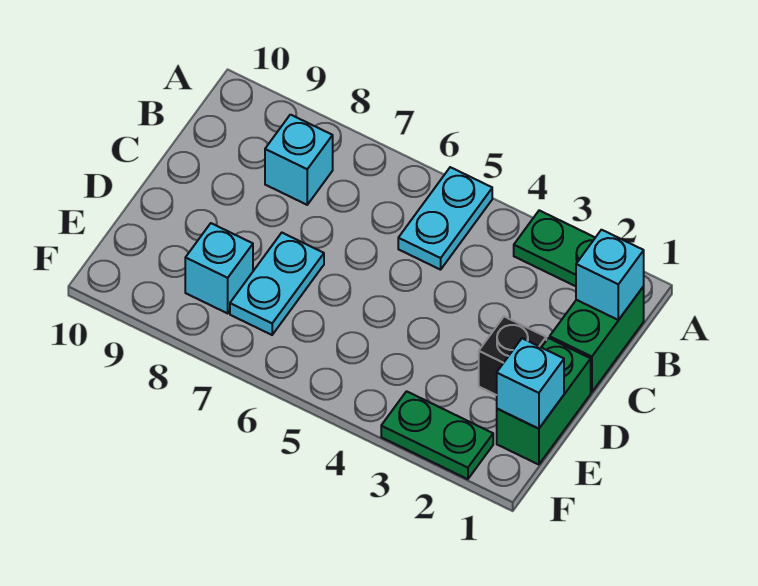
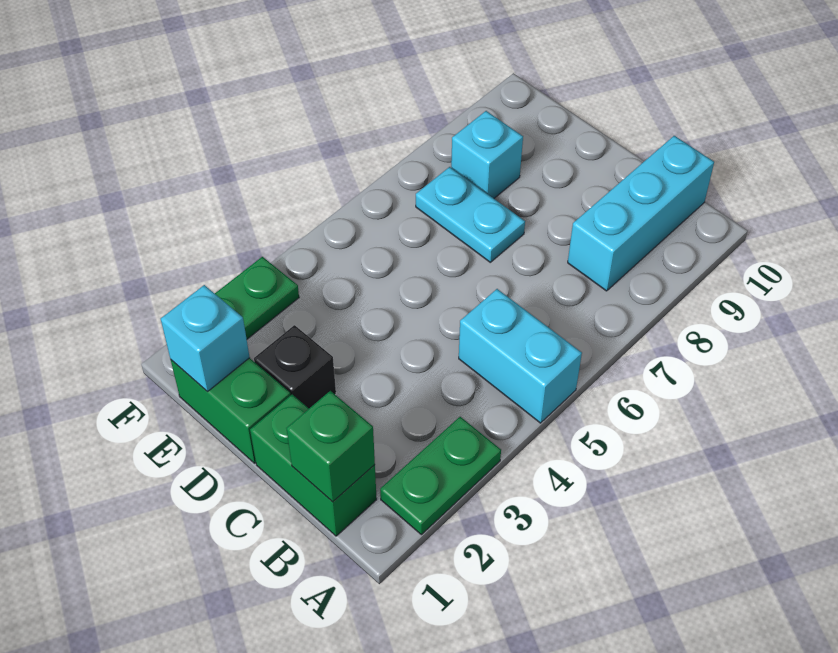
cyan plate A5:B5 level 1 -> cyan brick A5:B5 level 1
cyan brick B1 level 2 -> green brick B1 level 2
cyan brick B8 level 1 -> cyan brick B8:B10 level 1

